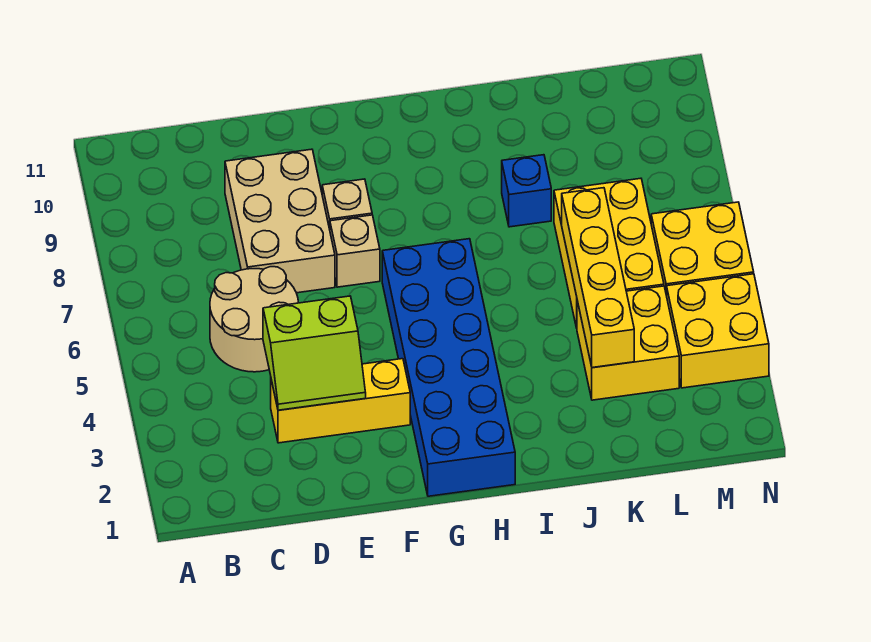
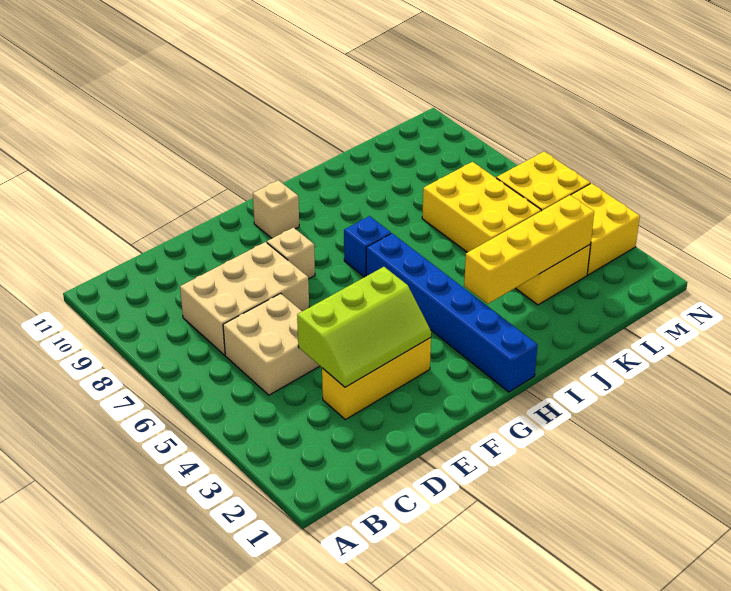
tan round brick C5:D6 level 1 -> tan brick C5:D6 level 1
lime slope D3:E4 level 2 top 4 -> lime slope D3:F4 level 2 top 4
tan brick D7:E9 level 1 -> tan brick C7:E8 level 1
tan brick F7 level 1 -> tan brick G10 level 1
blue brick G1:H6 level 1 -> blue brick H1:H6 level 1
blue brick J8 level 1 -> blue brick H7 level 1
yellow brick K3:K6 level 2 -> yellow brick I3:L3 level 2

